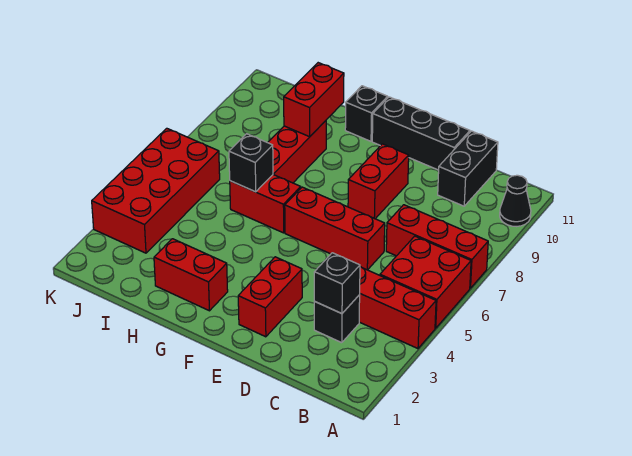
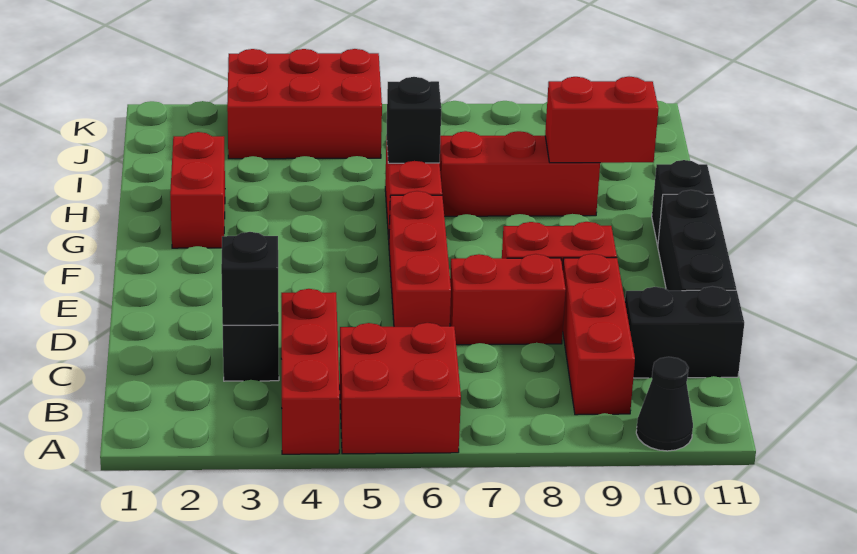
red brick A7:C7 level 1 -> red brick B9:D9 level 1
red brick E2:E3 level 1 -> red brick D7:D8 level 1
red brick J3:K6 level 1 -> red brick J3:K5 level 1

